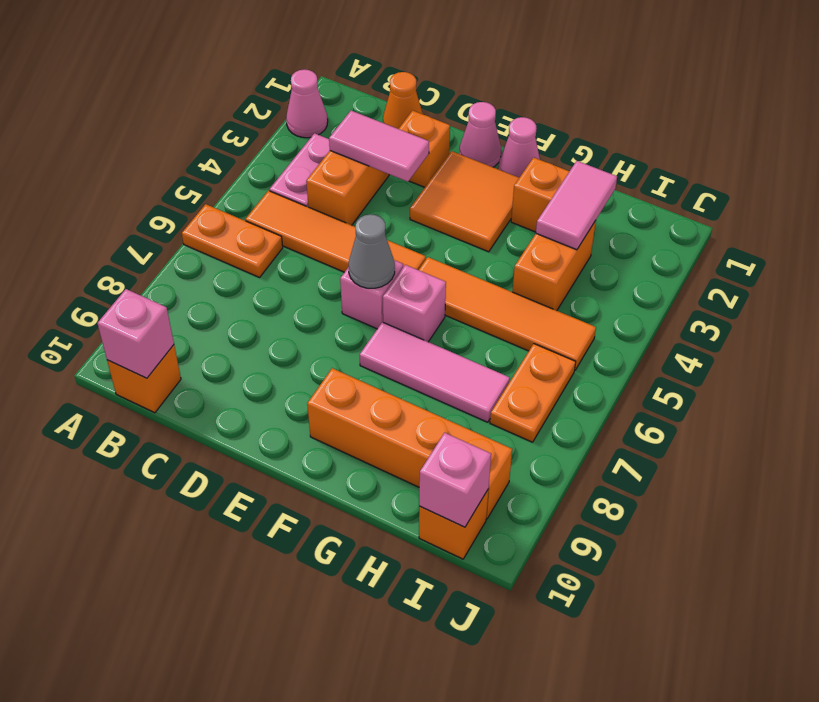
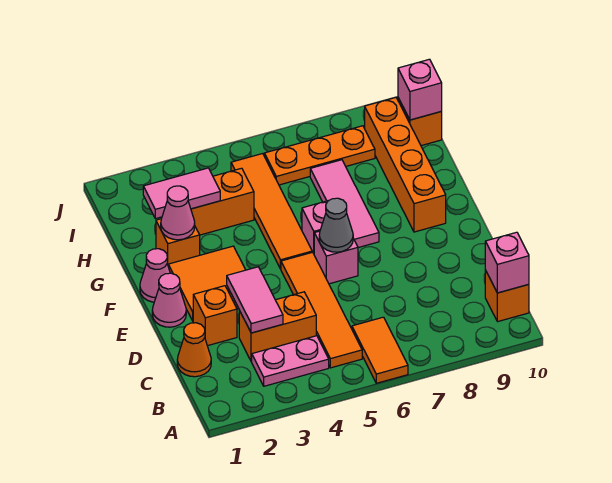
pink cone A2 level 1 -> pink cone G2 level 2
orange plate A6:B6 level 1 -> orange tile A6:B6 level 1
orange plate I6:I7 level 1 -> orange plate I6:I8 level 1

